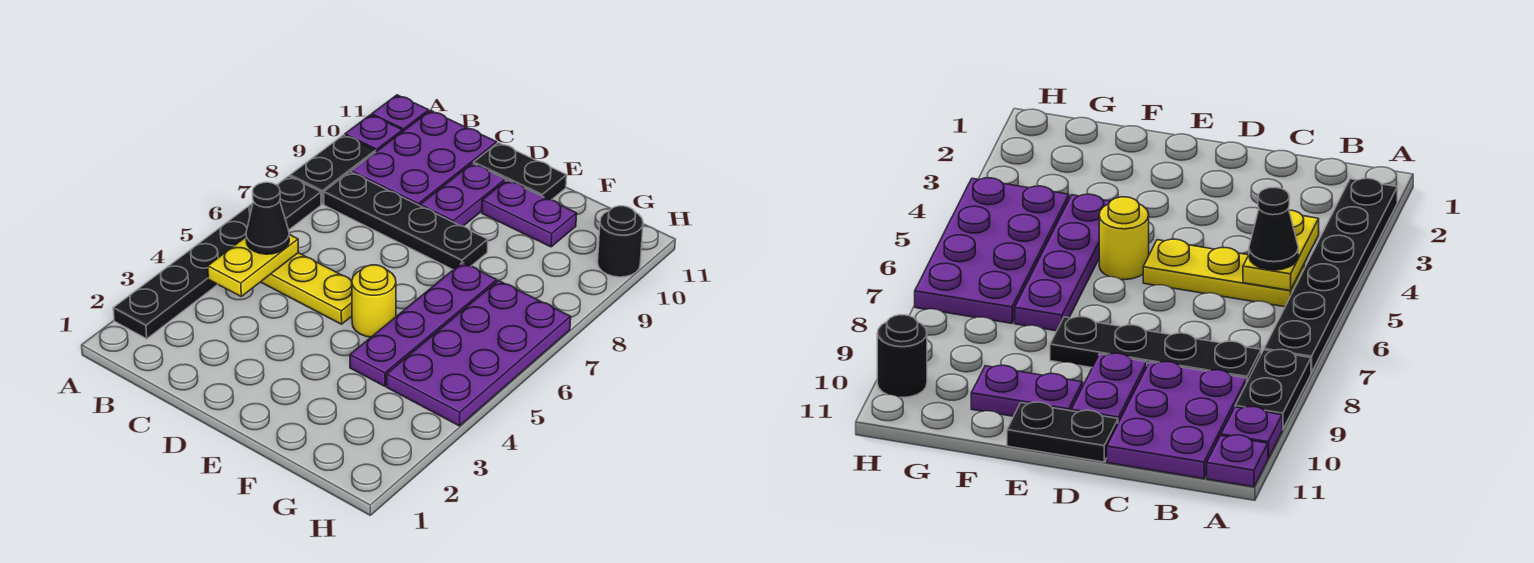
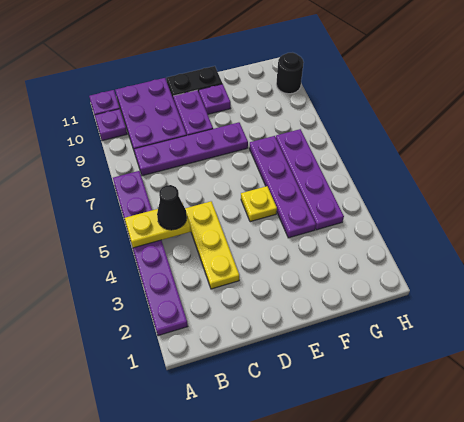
black plate A2:A7 level 1 -> purple plate A2:A7 level 1
black plate A8:A9 level 1 -> none
yellow plate B4:B5 level 2 -> yellow plate A5:B5 level 2
yellow plate B5:D5 level 1 -> yellow plate C3:C5 level 1
black plate B8:E8 level 1 -> purple plate B8:E8 level 1
yellow round brick E5 level 1 -> yellow plate E5 level 1
purple plate E10:F10 level 1 -> purple plate E10 level 1
purple plate G4:H7 level 1 -> purple plate G4:G7 level 1

